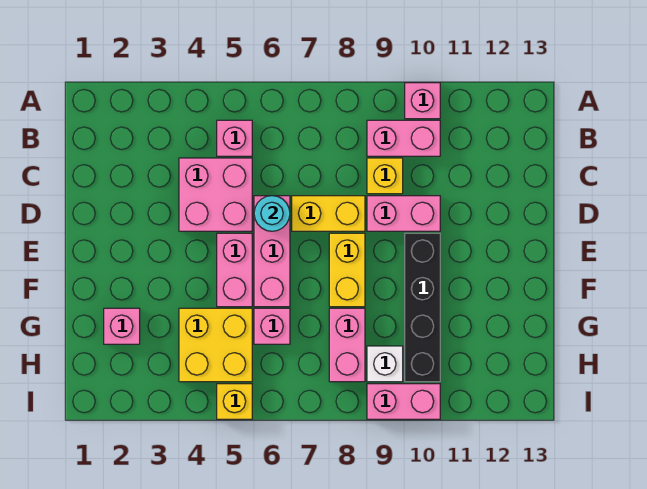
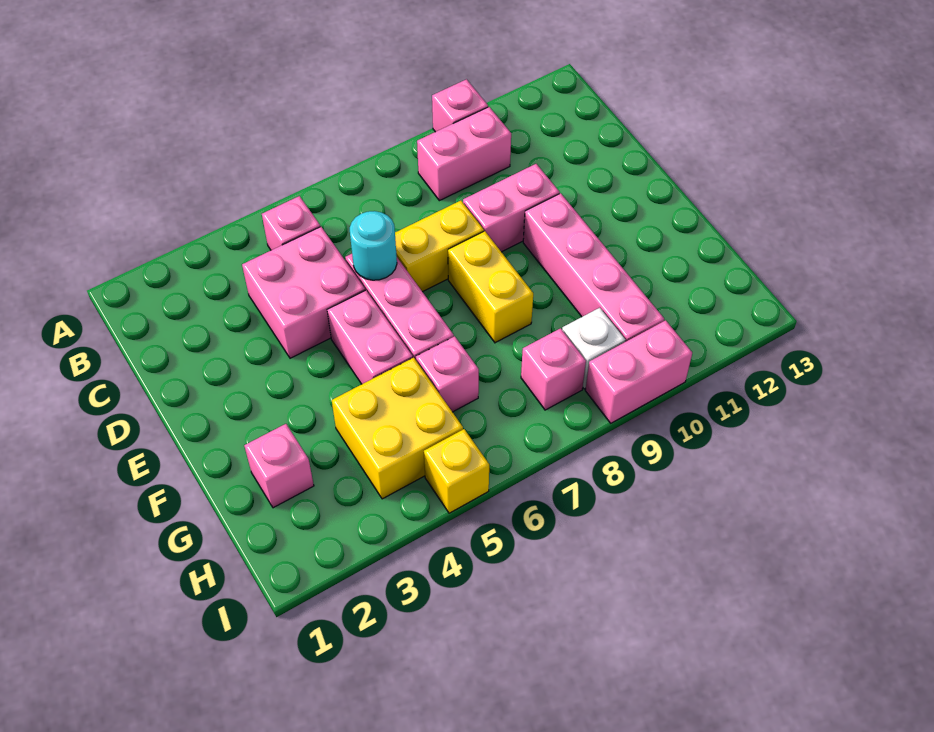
yellow brick C9 level 1 -> none
black brick E10:H10 level 1 -> pink brick E10:H10 level 1
pink brick G8:H8 level 1 -> pink brick H8 level 1

